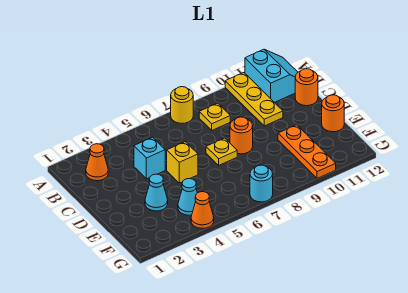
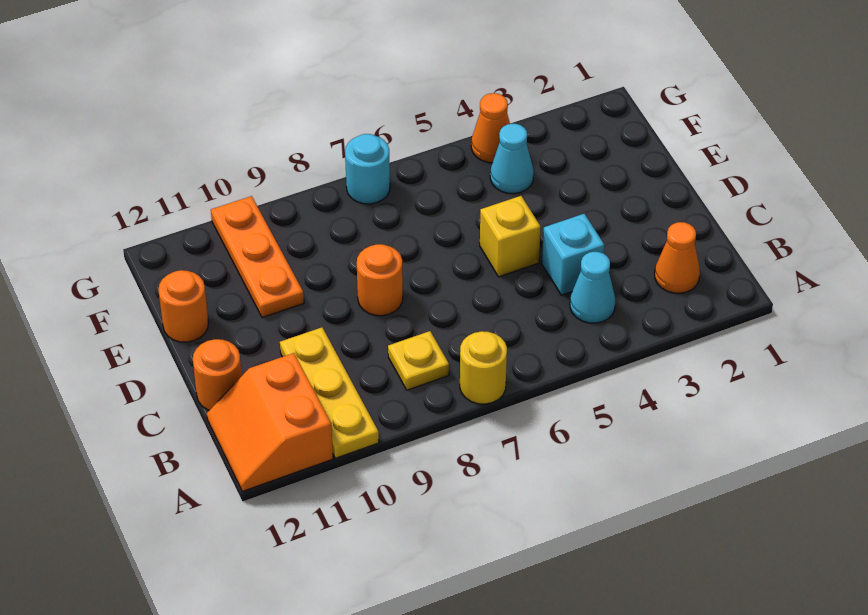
cyan slope A11:B12 level 1 top 11 -> orange slope A11:B12 level 1 top 11
yellow plate D7 level 1 -> none
cyan cone E3 level 1 -> cyan cone B4 level 1

